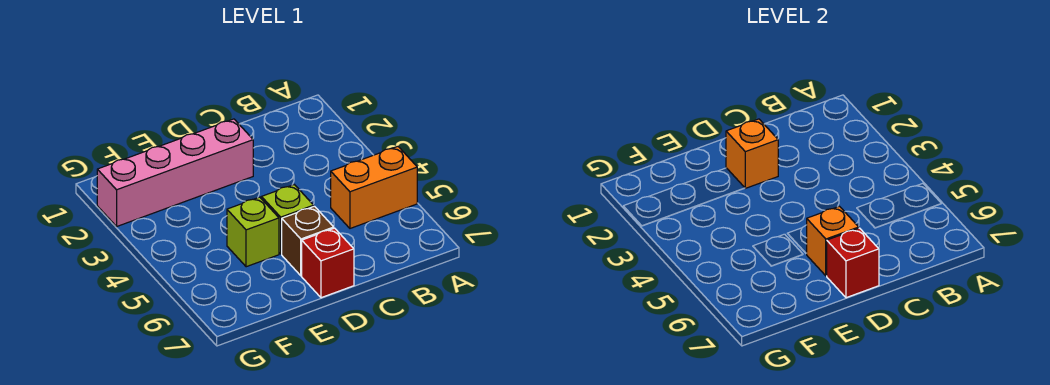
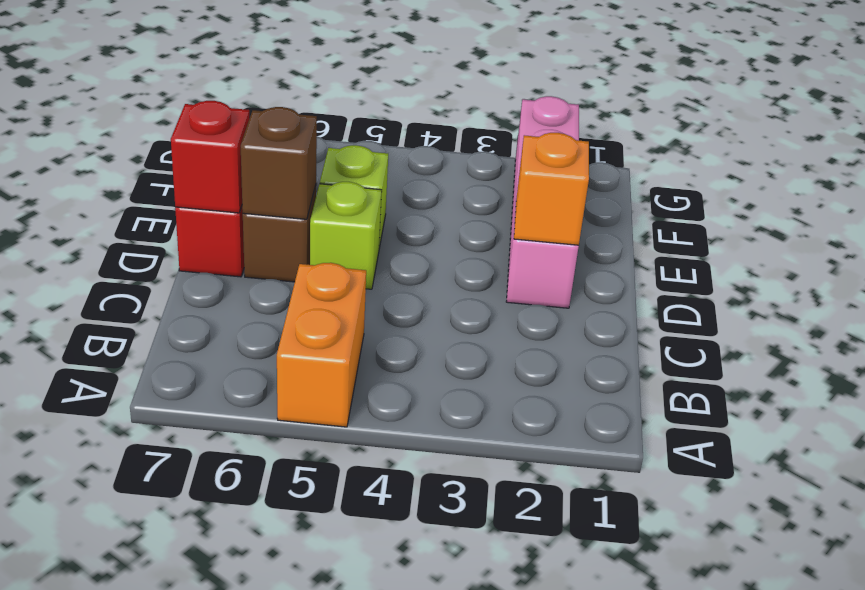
orange brick D6 level 2 -> brown brick D6 level 2

